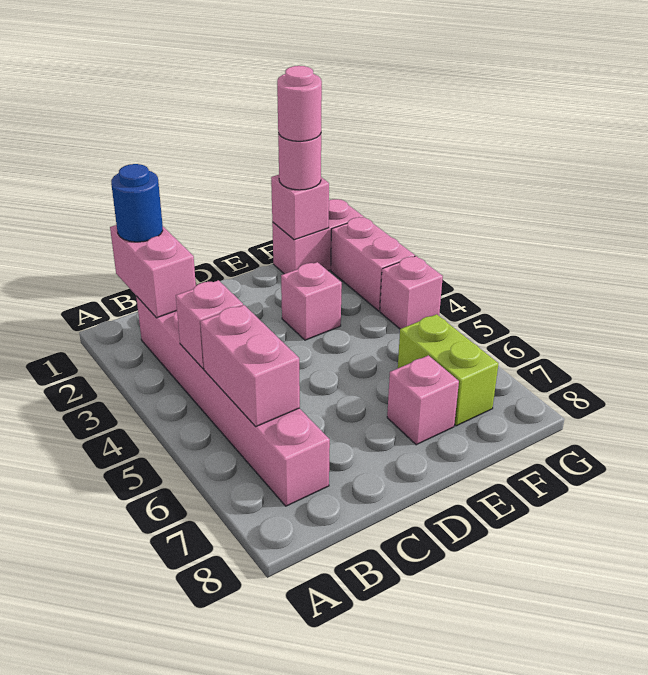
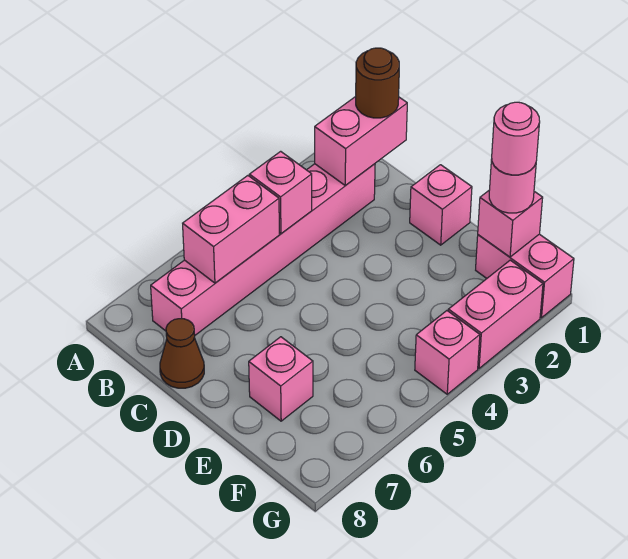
blue round brick B1 level 3 -> brown round brick B1 level 3
none -> brown cone C8 level 1
pink brick E3 level 1 -> pink brick D1 level 1
lime brick F6:F7 level 1 -> none

